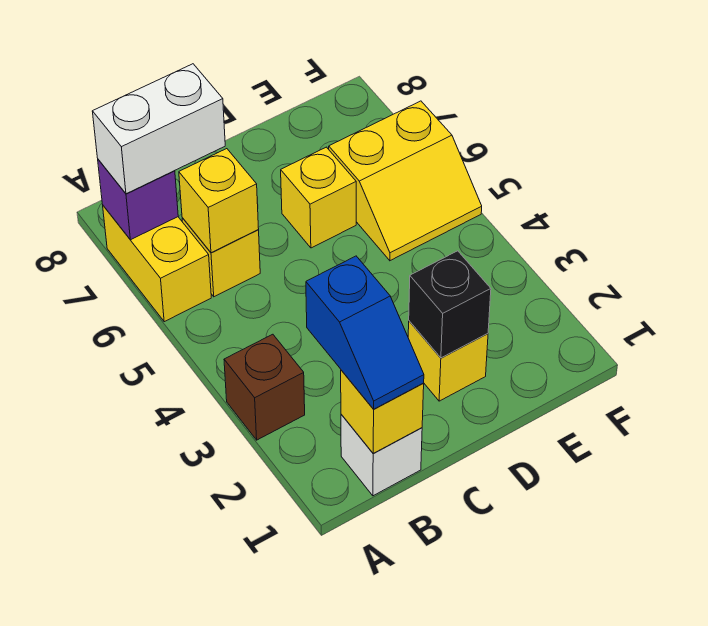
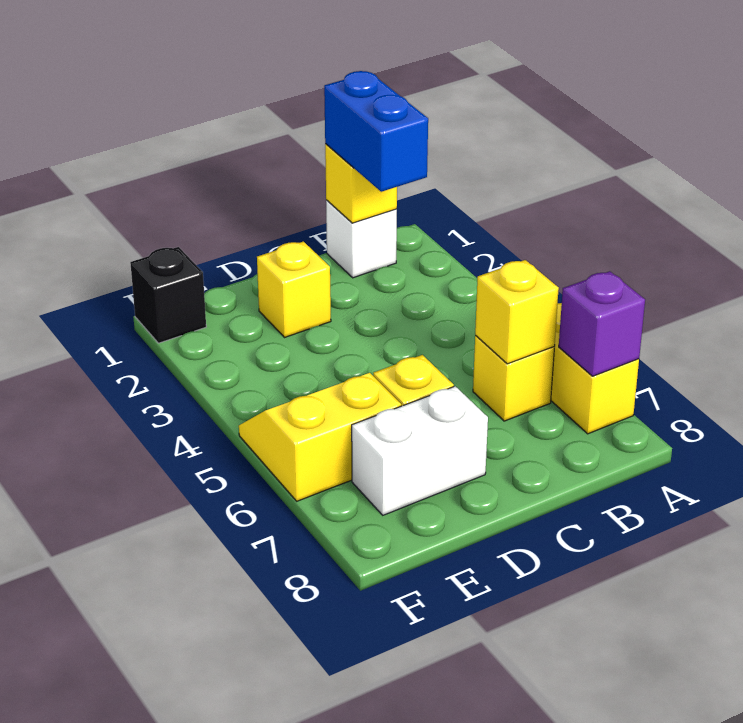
brown brick A3 level 1 -> none
white brick A7:B7 level 3 -> white brick D7:E7 level 1
blue slope B1:B2 level 3 top 2 -> blue brick B1:B2 level 3
black brick D2 level 2 -> black brick F1 level 1

